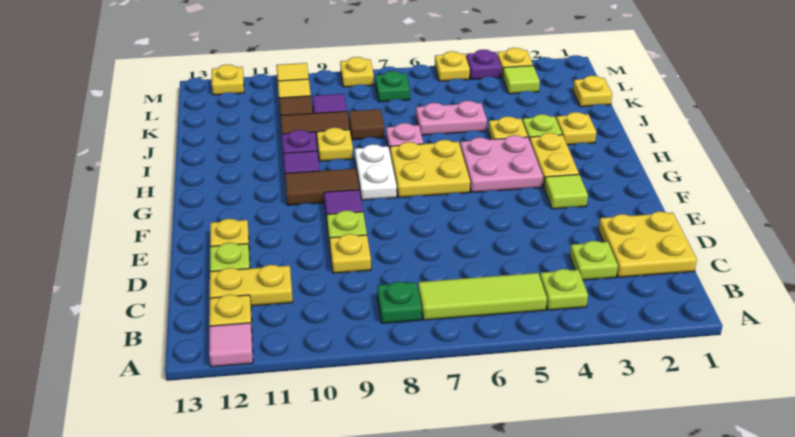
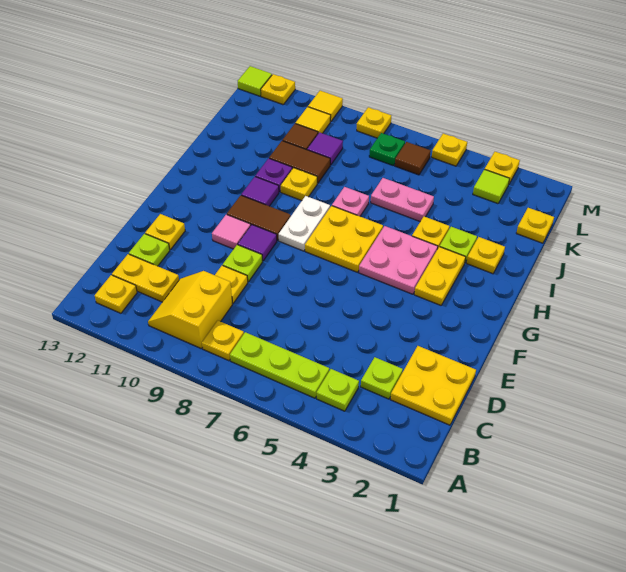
pink tile A12 level 1 -> pink tile F10 level 1
lime tile B5:B7 level 1 -> lime plate B5:B7 level 1
green plate B8 level 1 -> yellow plate B8 level 1
none -> yellow slope B9:C10 level 1 top 9
lime tile F3 level 1 -> lime tile M13 level 1
brown tile J8 level 1 -> brown tile L6 level 1
purple plate M4 level 1 -> none

